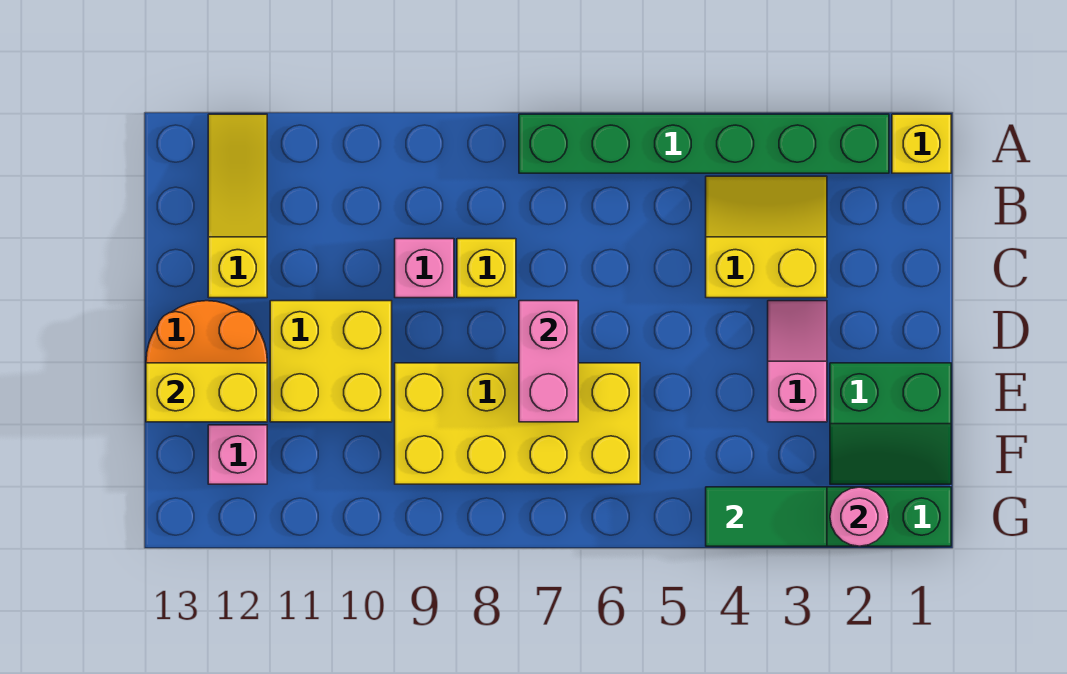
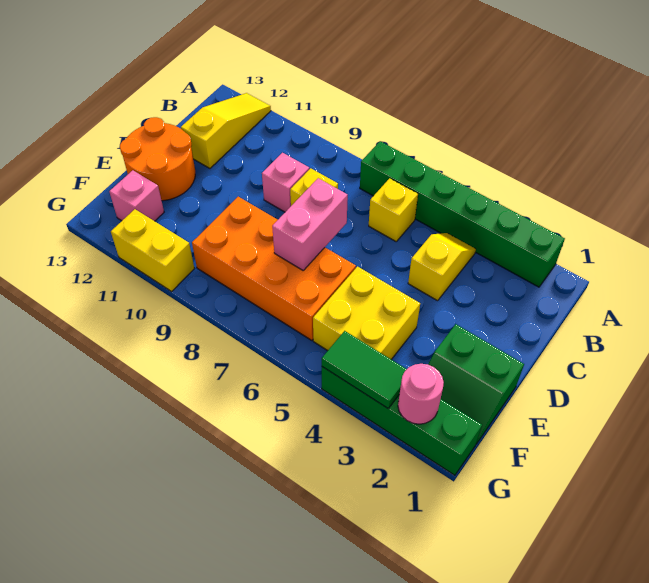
yellow brick A1 level 1 -> yellow brick B6 level 1
yellow slope B3:C4 level 1 top C -> yellow slope B4:C4 level 1 top C
pink slope D3:E3 level 1 top E -> none
yellow brick D10:E11 level 1 -> yellow brick E4:F5 level 1
yellow brick E6:F9 level 1 -> orange brick E6:F9 level 1
yellow brick E12:E13 level 2 -> yellow brick G10:G11 level 1

